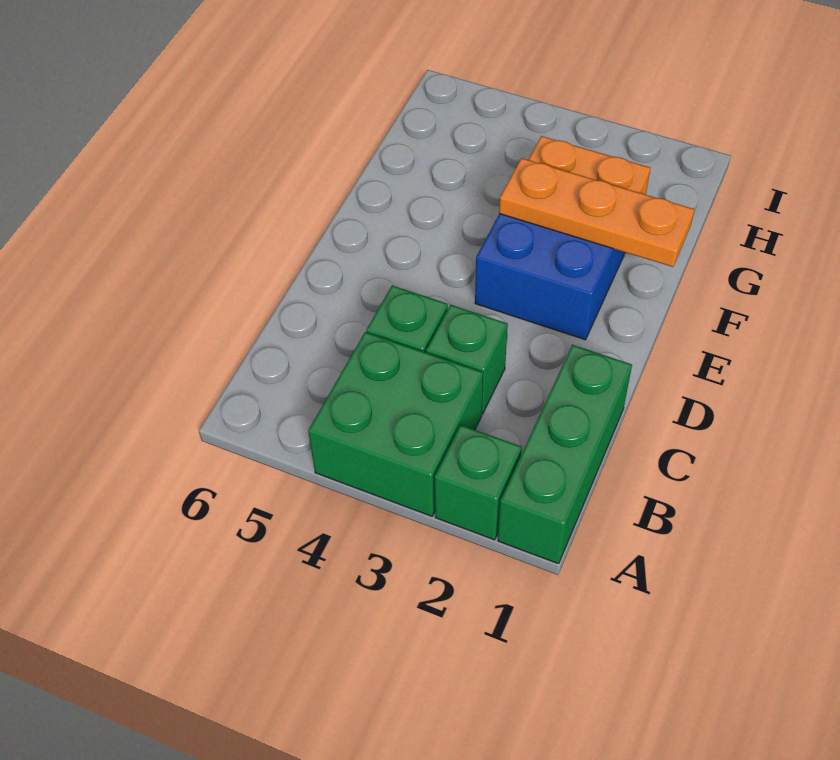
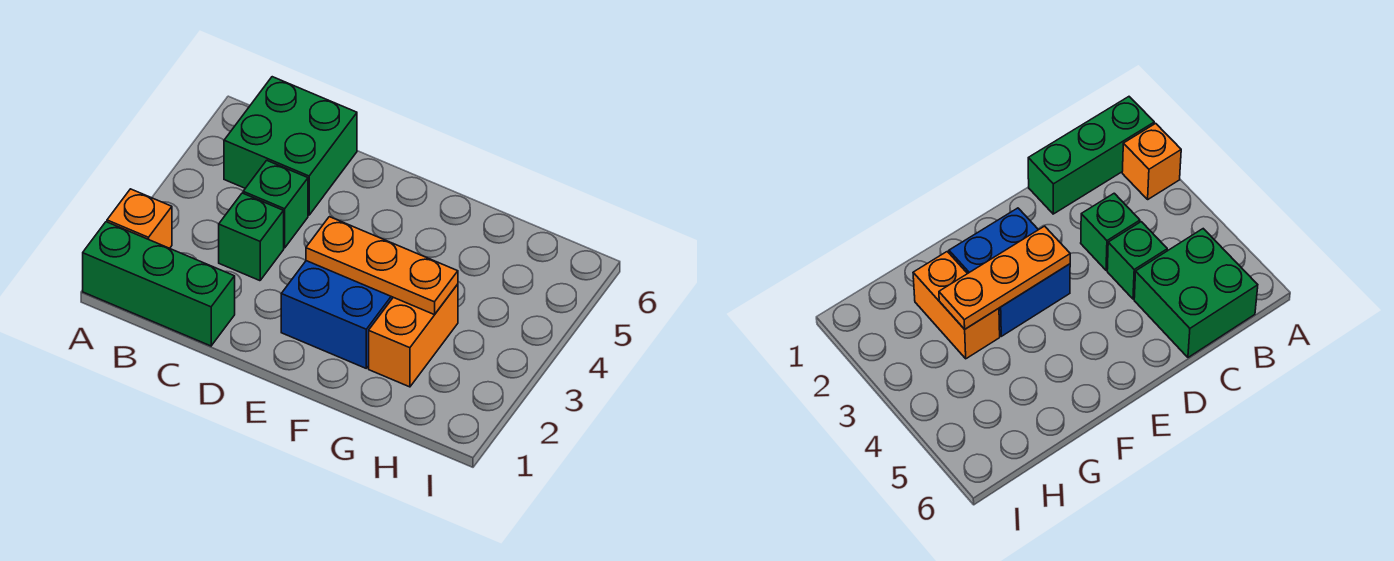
green brick A2 level 1 -> orange brick A2 level 1
green brick A3:B4 level 1 -> green brick B5:C6 level 1
orange plate F1:F3 level 2 -> orange plate E3:G3 level 2

